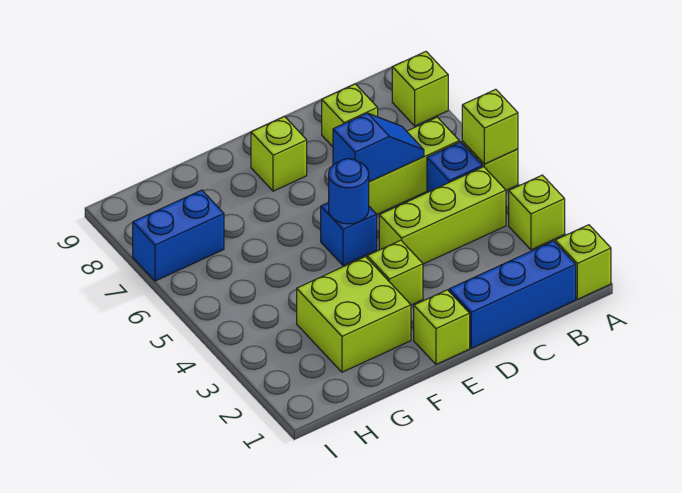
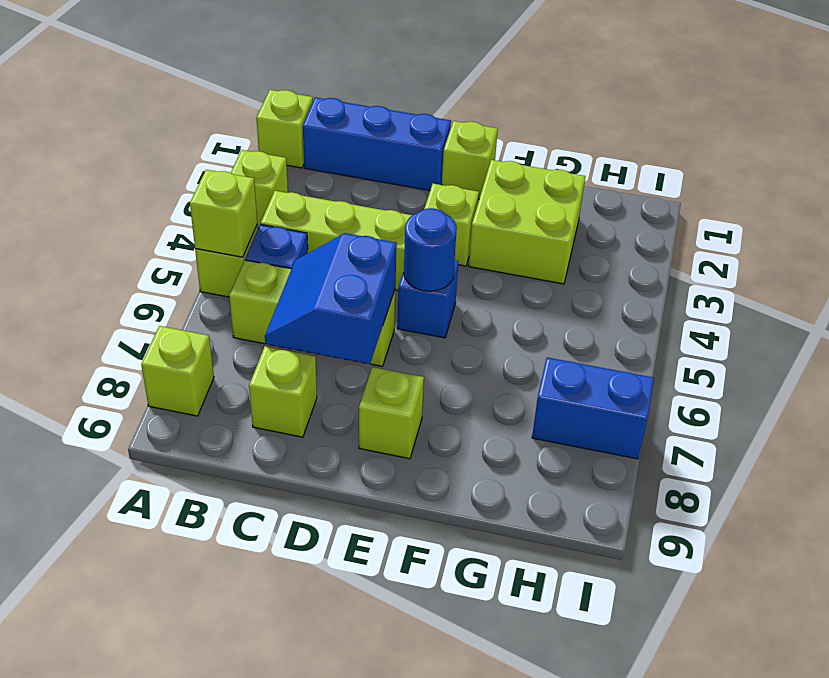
blue slope C6:D6 level 2 top D -> blue slope C6:D7 level 2 top D

